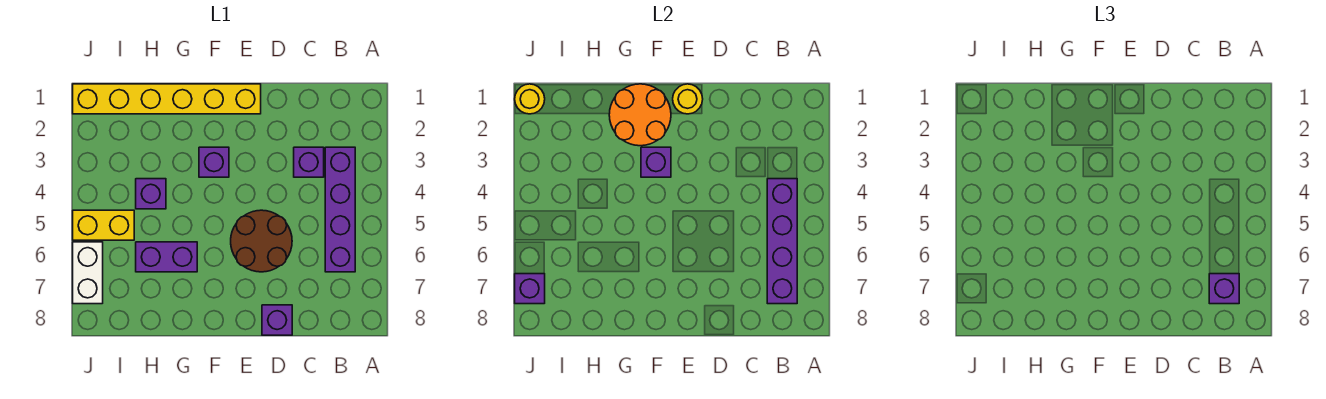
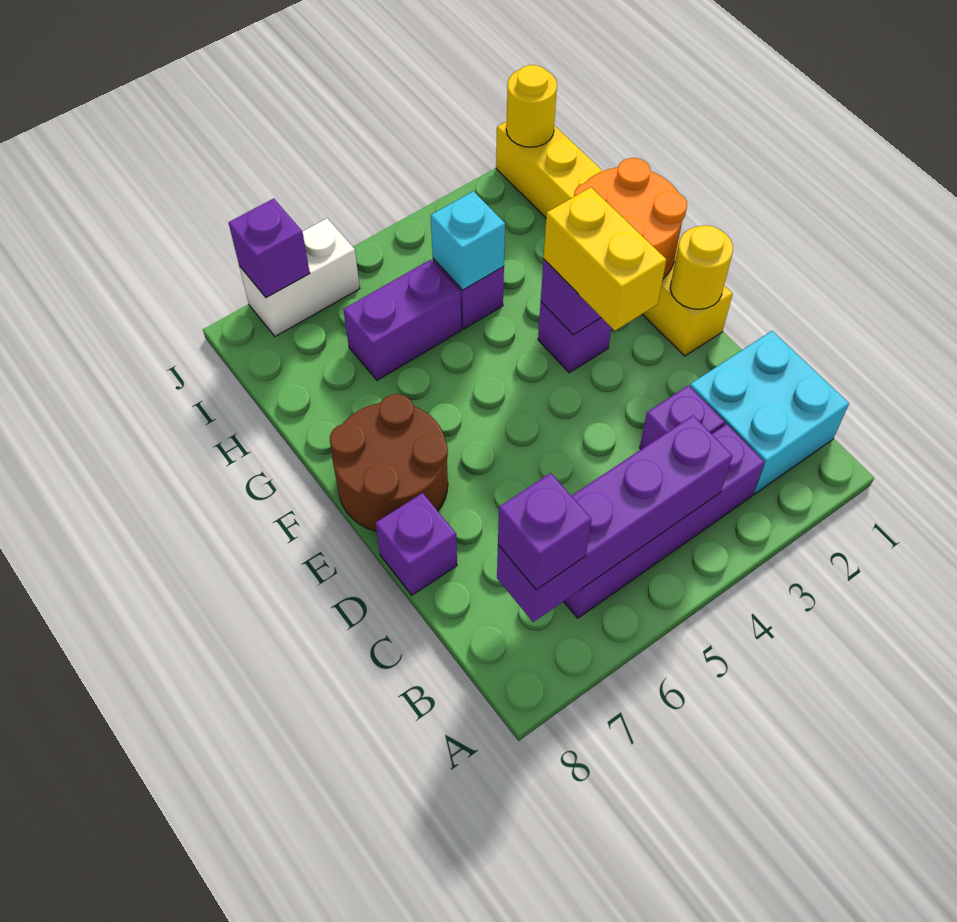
none -> cyan brick B1:C2 level 1
brown round brick D5:E6 level 1 -> brown round brick E7:F8 level 1
purple brick G6:H6 level 1 -> purple brick H5:H6 level 1
none -> cyan brick H4 level 2
yellow brick I5:J5 level 1 -> yellow brick E3:F3 level 3

